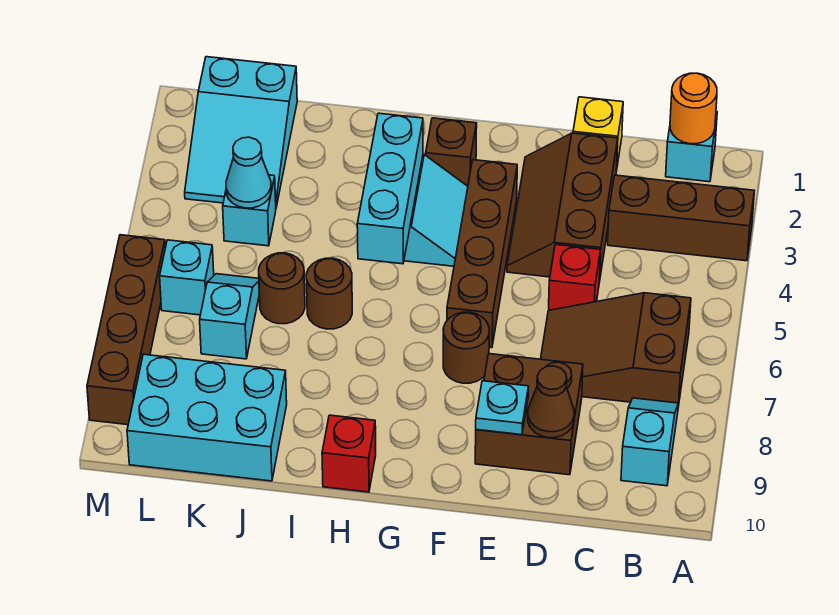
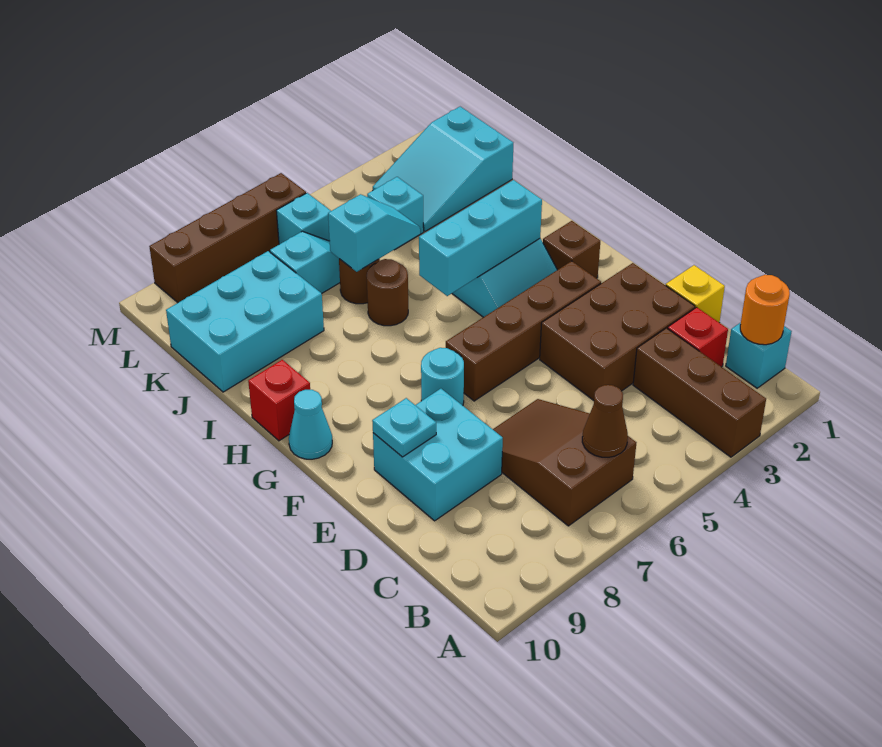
cyan slope B8:B9 level 1 top 9 -> cyan slope J5:J6 level 2 top 6
brown slope D2:E4 level 1 top D -> brown brick D2:E4 level 1
red brick D5 level 1 -> red brick C2 level 1
brown brick D8:E9 level 1 -> cyan brick D8:E9 level 1
brown cone D9 level 2 -> brown cone B6 level 2
brown round brick F7 level 1 -> cyan round brick F7 level 1
cyan brick J9:L10 level 1 -> cyan brick J8:K10 level 1
cyan cone K4 level 2 -> cyan cone G10 level 1

